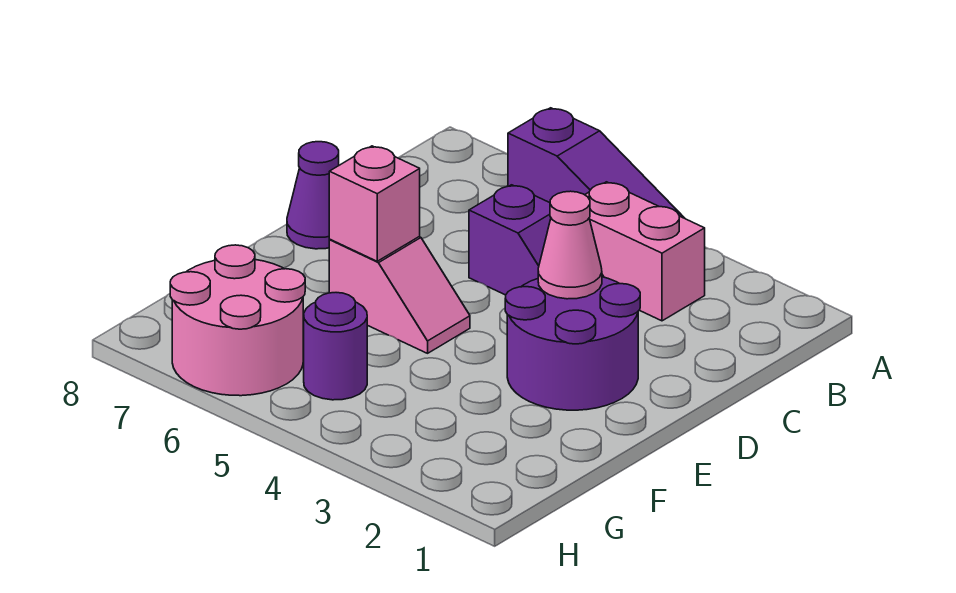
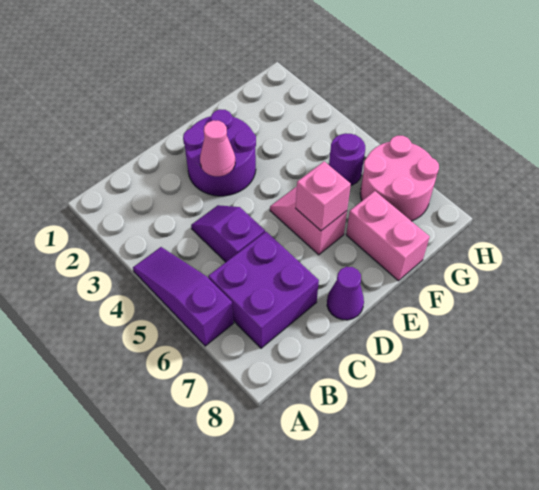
pink brick B3:B4 level 1 -> pink brick F7:F8 level 1
none -> purple brick B6:C7 level 1

